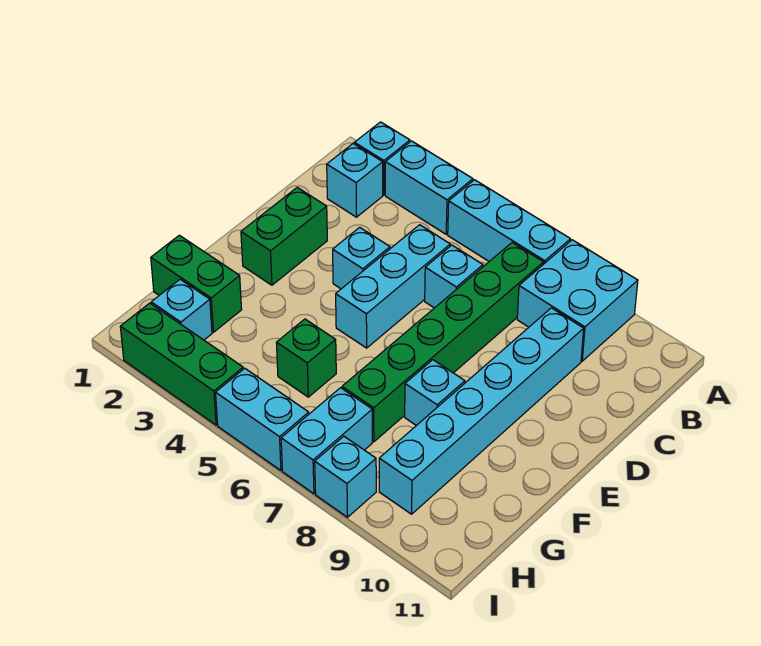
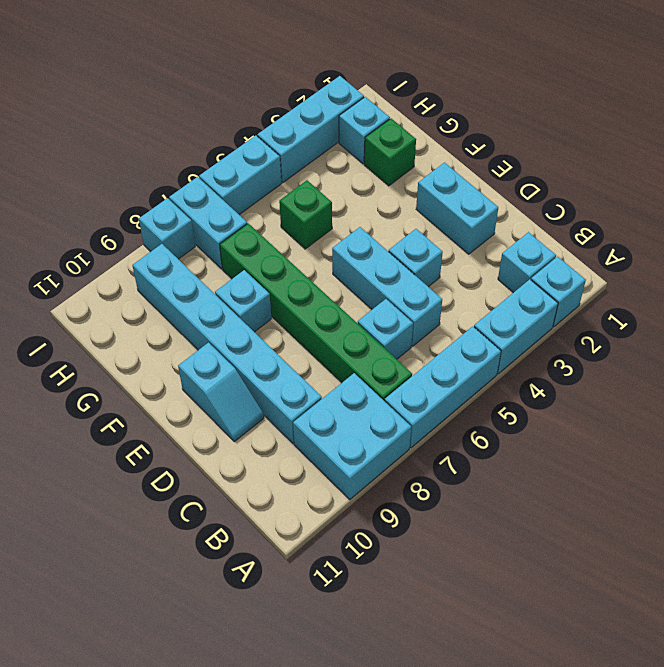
green brick D2:E2 level 1 -> cyan brick D2:E2 level 1
none -> cyan slope D10:E10 level 1 top E
green brick G1:G2 level 1 -> green brick G2 level 1
green brick I2:I4 level 1 -> cyan brick I2:I4 level 1

